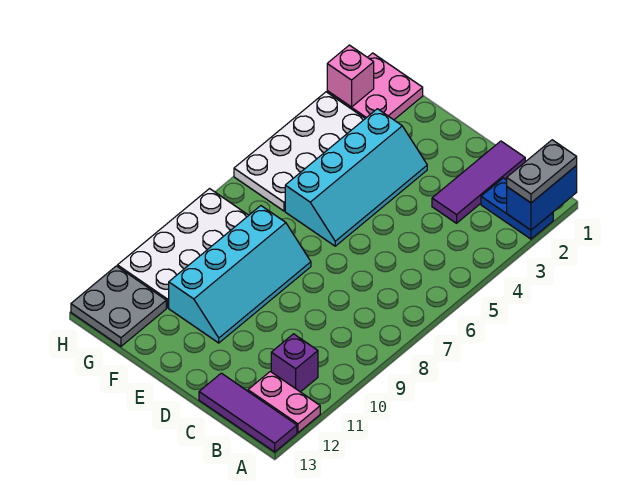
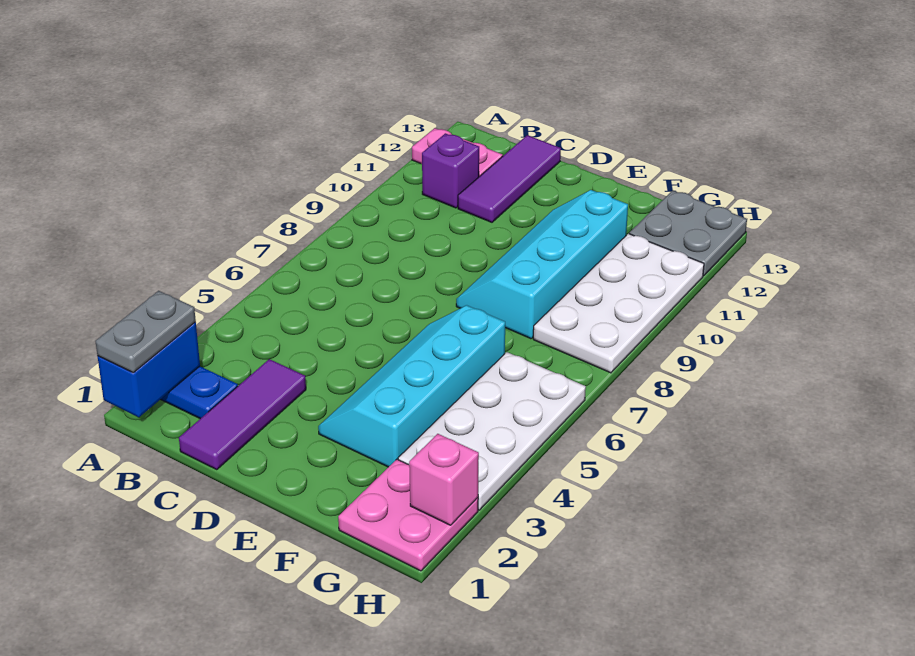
purple tile A13:C13 level 1 -> purple tile C11:C13 level 1

